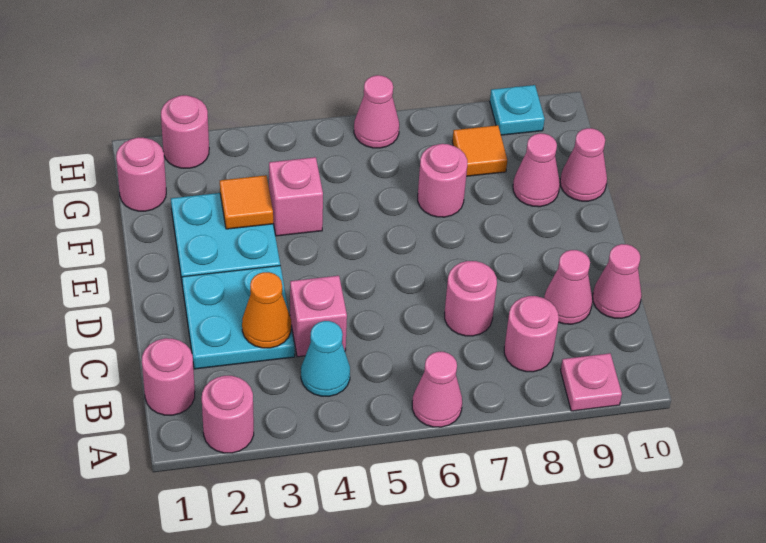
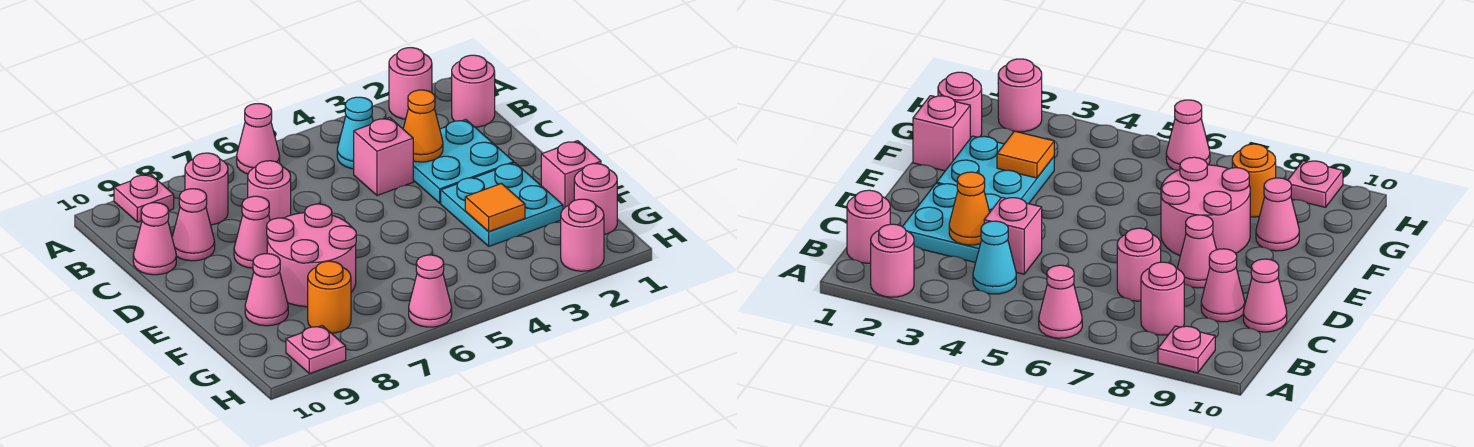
pink brick F4 level 1 -> pink brick F1 level 1
pink round brick F7 level 1 -> pink round brick E7:F8 level 1
pink cone F10 level 1 -> pink cone D8 level 1
orange tile G8 level 1 -> orange round brick G8 level 1
cyan plate H9 level 1 -> pink plate H9 level 1

